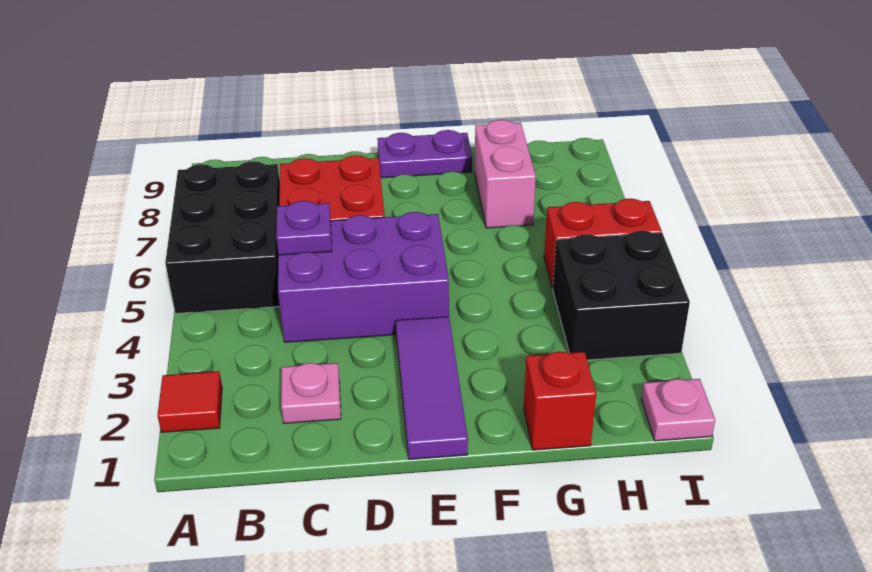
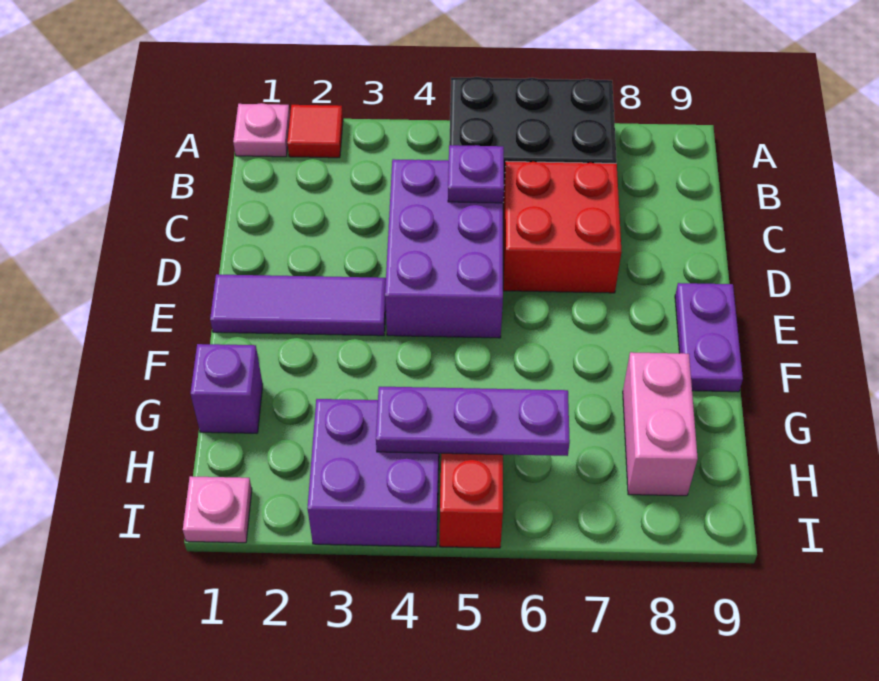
pink plate C2 level 1 -> pink plate A1 level 1
red brick G1 level 1 -> purple brick G1 level 1
pink brick G7:G8 level 1 -> pink brick G8:H8 level 1
black brick H3:I4 level 1 -> purple brick H3:I4 level 1
none -> purple plate H4:H6 level 2

